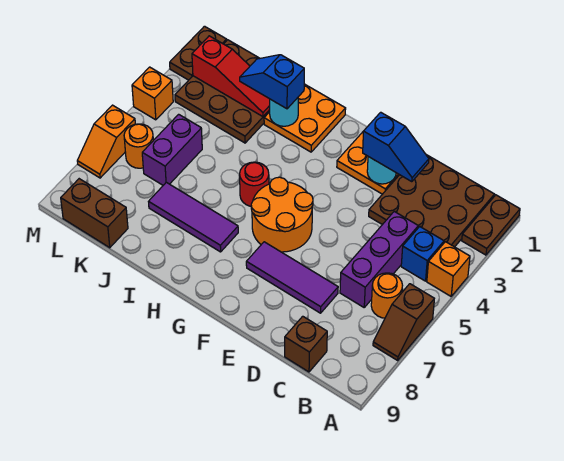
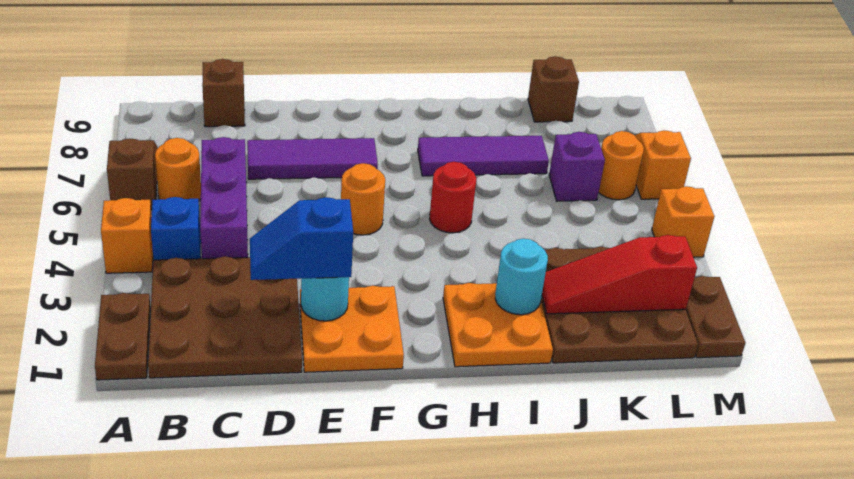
orange round brick F5:G6 level 1 -> orange round brick F5 level 1
blue slope I2:J2 level 3 top I -> none
purple brick K5:K6 level 1 -> purple brick K6 level 1
brown brick K9:L9 level 1 -> brown brick K9 level 1

